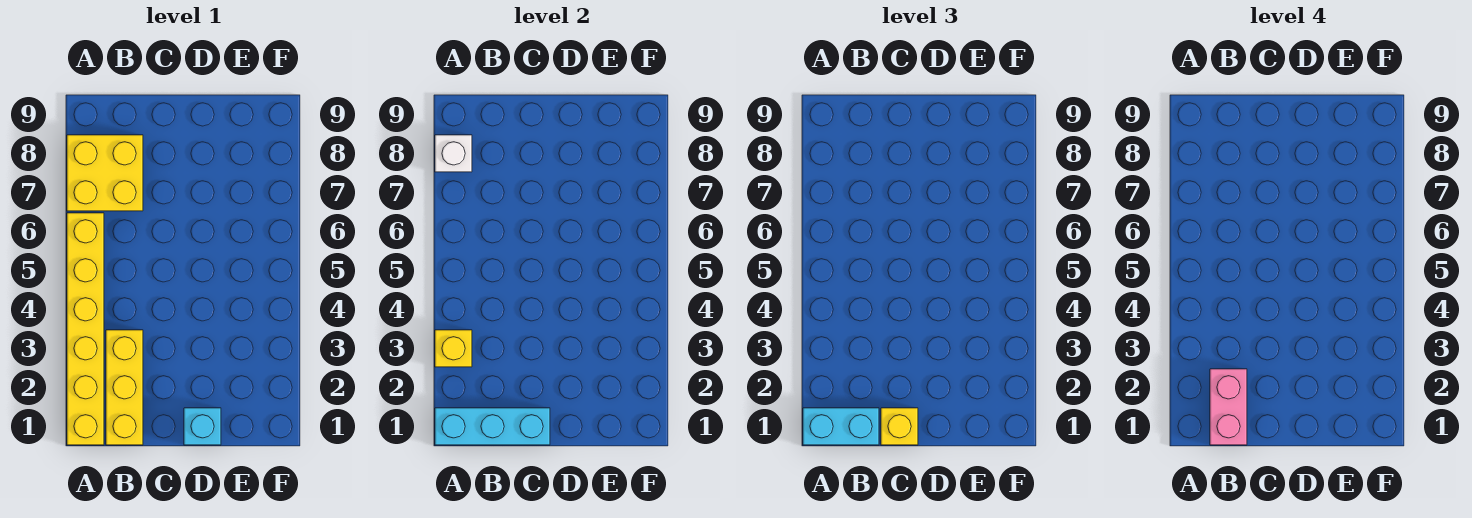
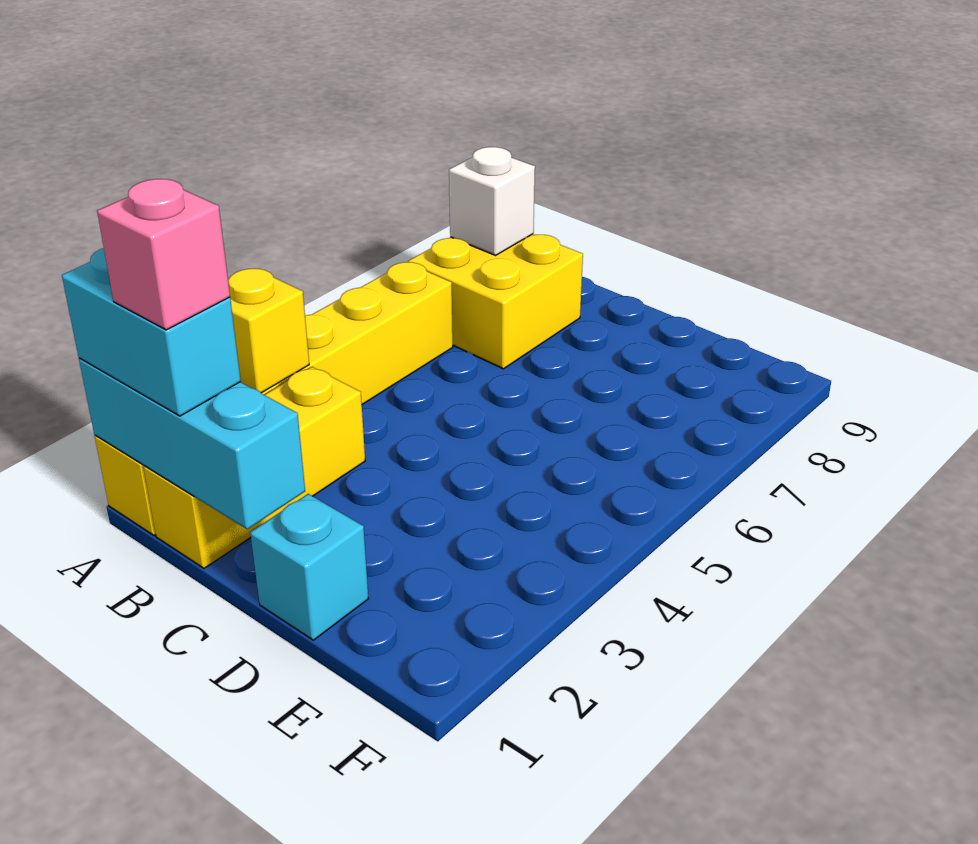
pink brick B1:B2 level 4 -> pink brick B1 level 4
yellow brick C1 level 3 -> none

